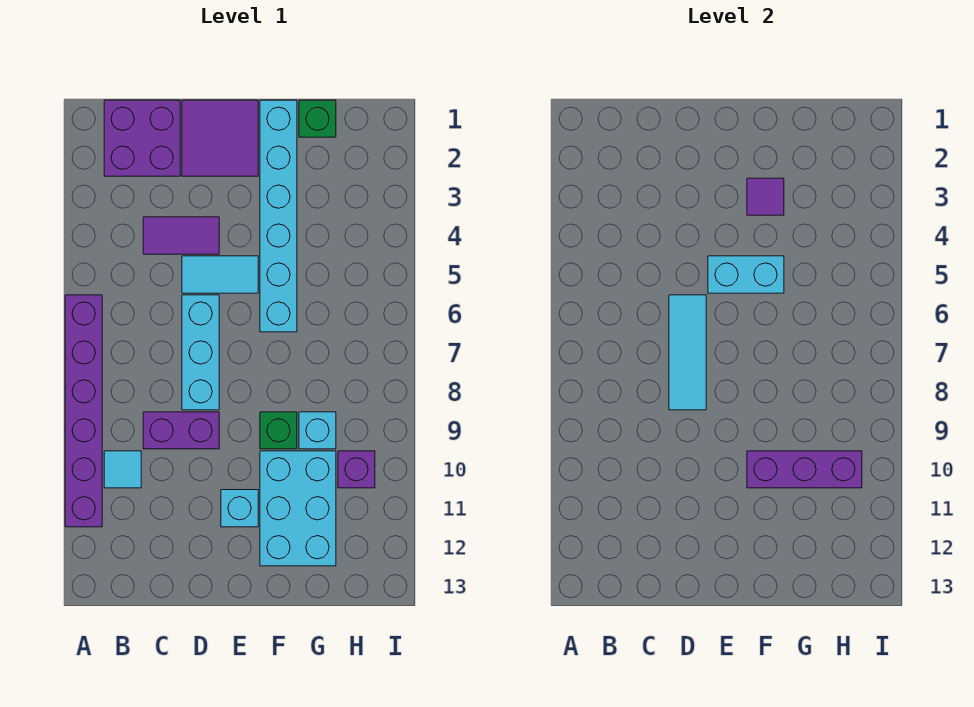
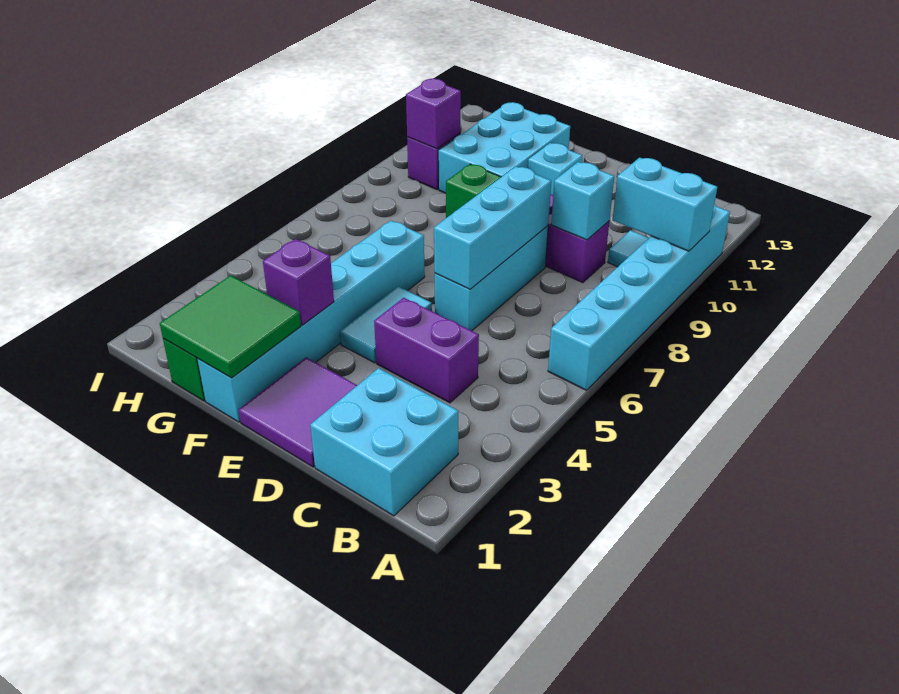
purple brick A6:A11 level 1 -> cyan brick A6:A11 level 1
purple brick B1:C2 level 1 -> cyan brick B1:C2 level 1
purple tile C4:D4 level 1 -> purple brick C4:D4 level 1
cyan tile D5:E5 level 1 -> cyan tile E4:E5 level 1
cyan tile D6:D8 level 2 -> cyan brick D6:D8 level 2
cyan brick E5:F5 level 2 -> cyan brick A10:B10 level 2
none -> green tile F1:G2 level 2
purple tile F3 level 2 -> purple brick F3 level 2
purple brick F10:H10 level 2 -> purple brick H10 level 2
cyan brick G9 level 1 -> cyan brick C9 level 2

